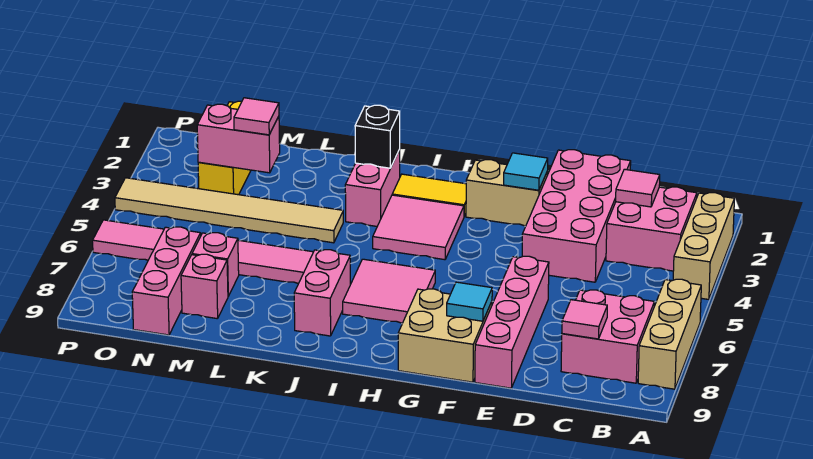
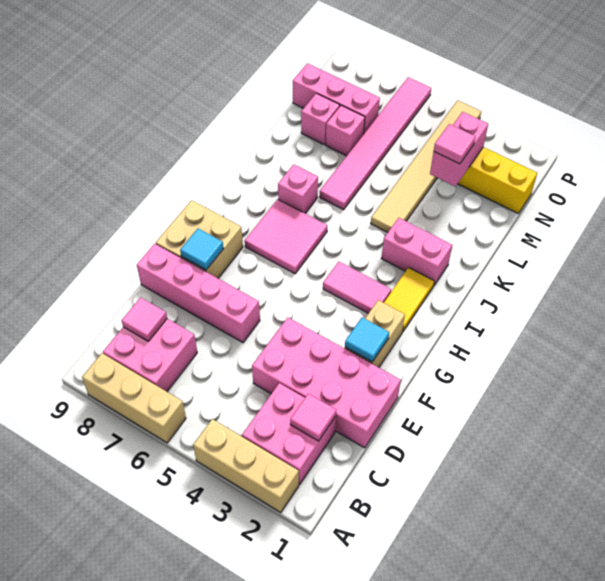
pink tile H3:I4 level 1 -> pink tile H3:H4 level 1
black brick J2 level 2 -> none
pink brick J7:J8 level 1 -> pink brick J7 level 1

